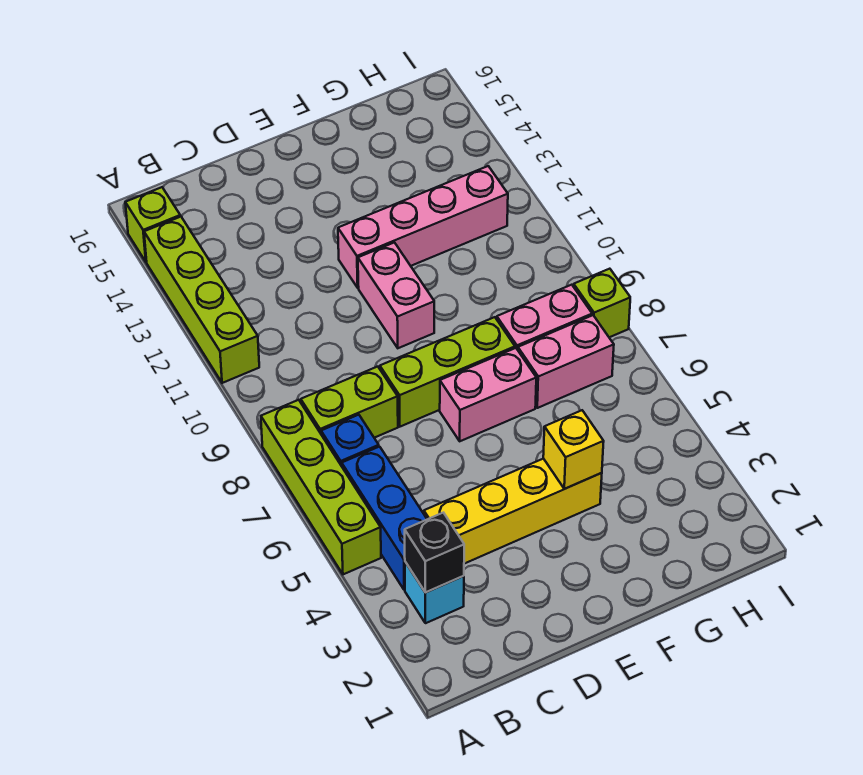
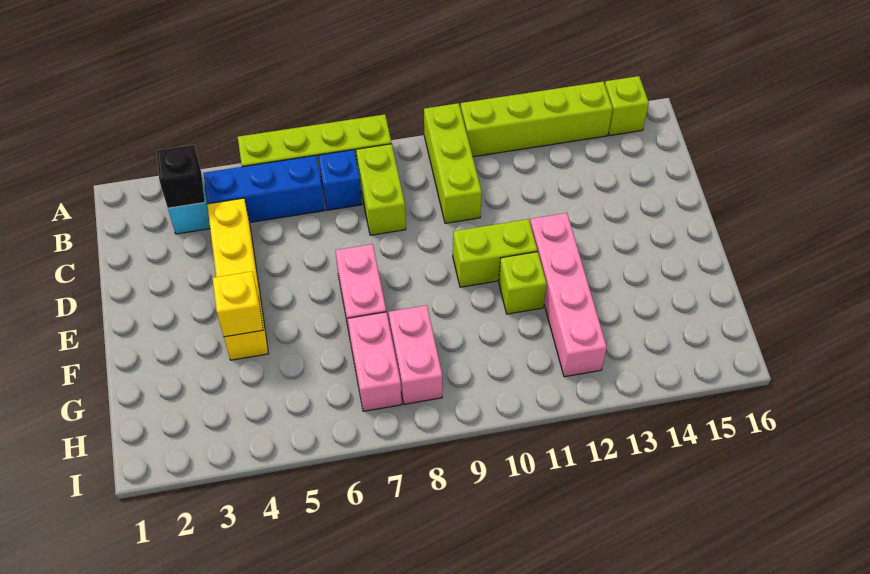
lime brick D8:F8 level 1 -> lime brick A10:C10 level 1
pink brick E10:E11 level 1 -> lime brick E10:E11 level 1
lime brick I8 level 1 -> lime brick F11 level 1

